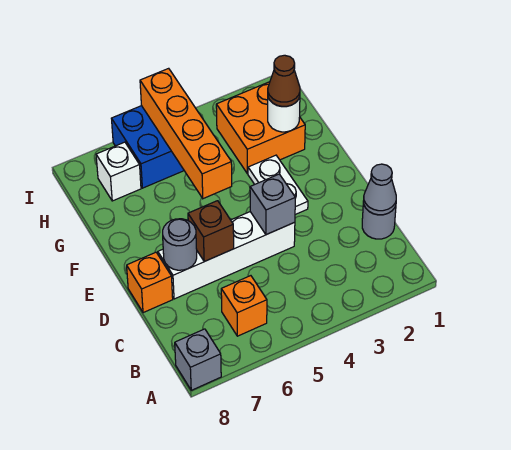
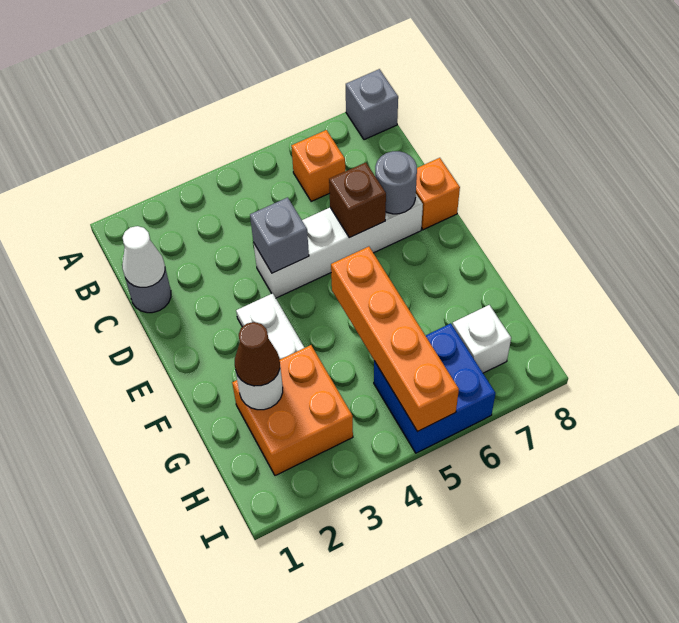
grey cone C1 level 2 -> white cone C1 level 2

